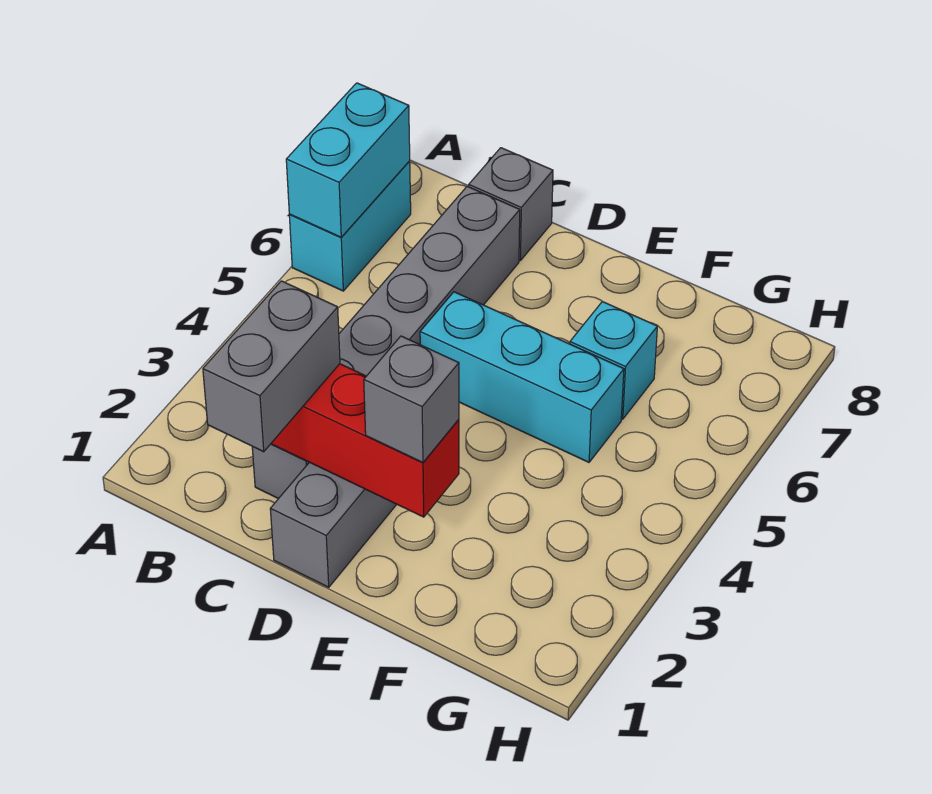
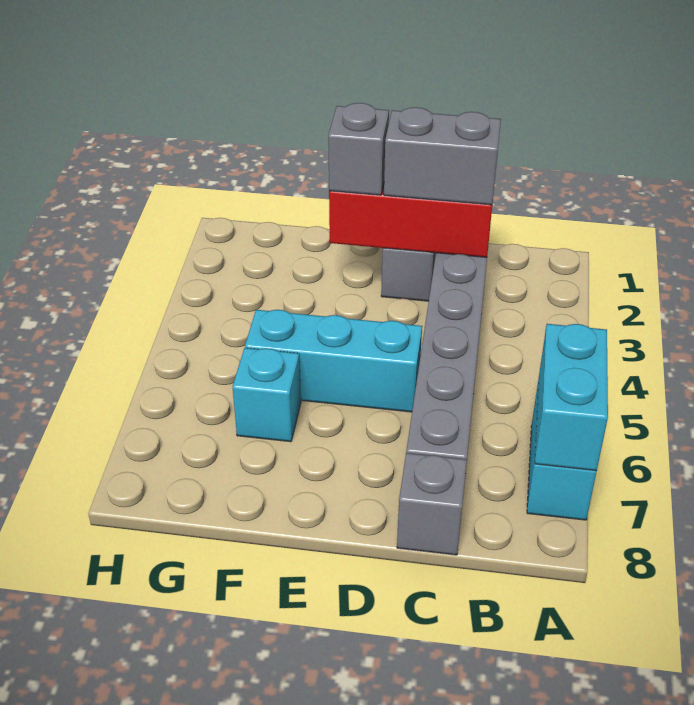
grey brick C1:C2 level 3 -> grey brick C2:D2 level 3

